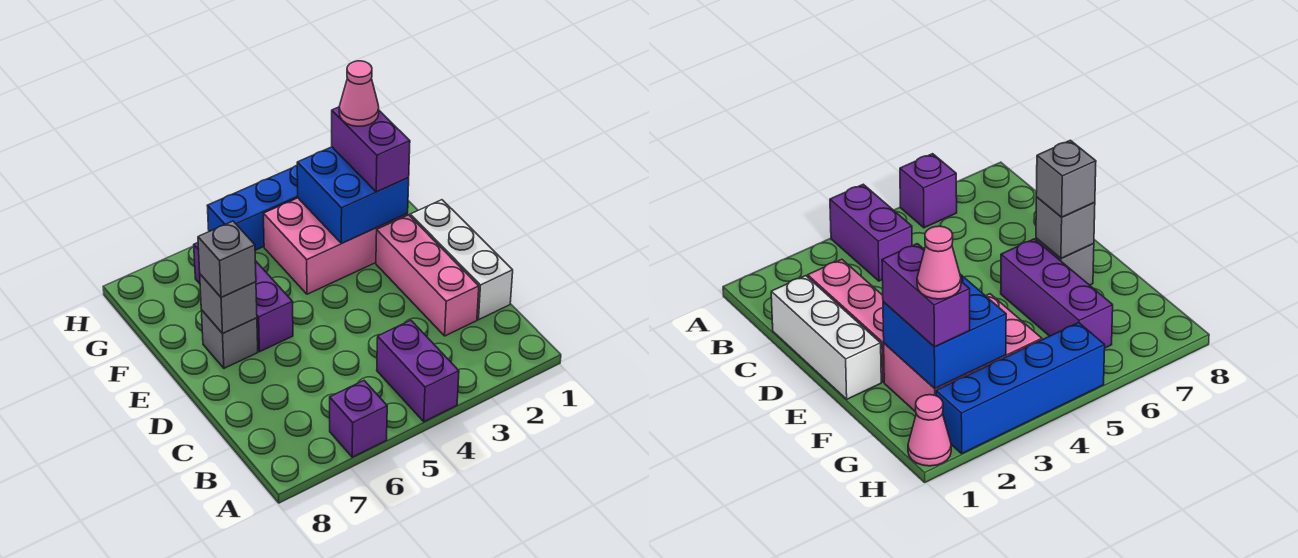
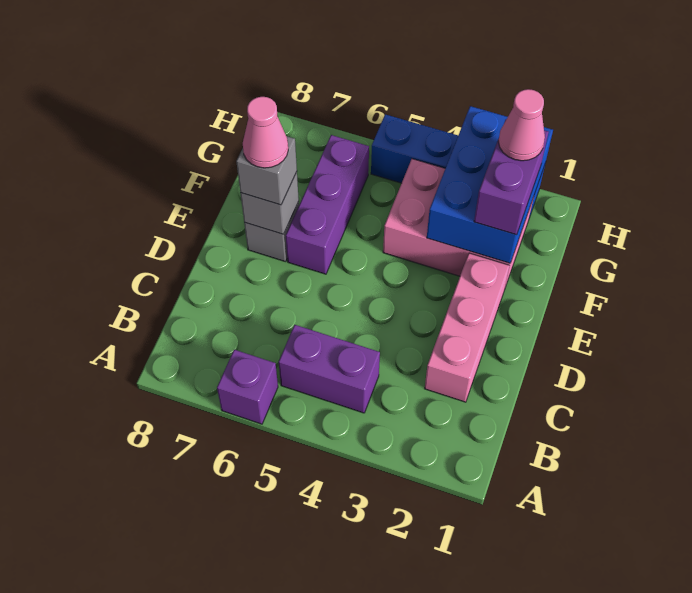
purple brick A4:B4 level 1 -> purple brick B4:B5 level 1
white brick C1:E1 level 1 -> none
blue brick F2:G3 level 2 -> blue brick F2:H3 level 2
pink cone H1 level 1 -> pink cone E7 level 4

